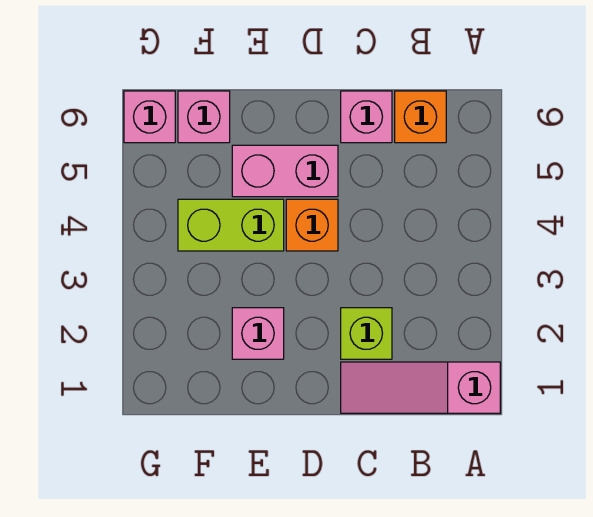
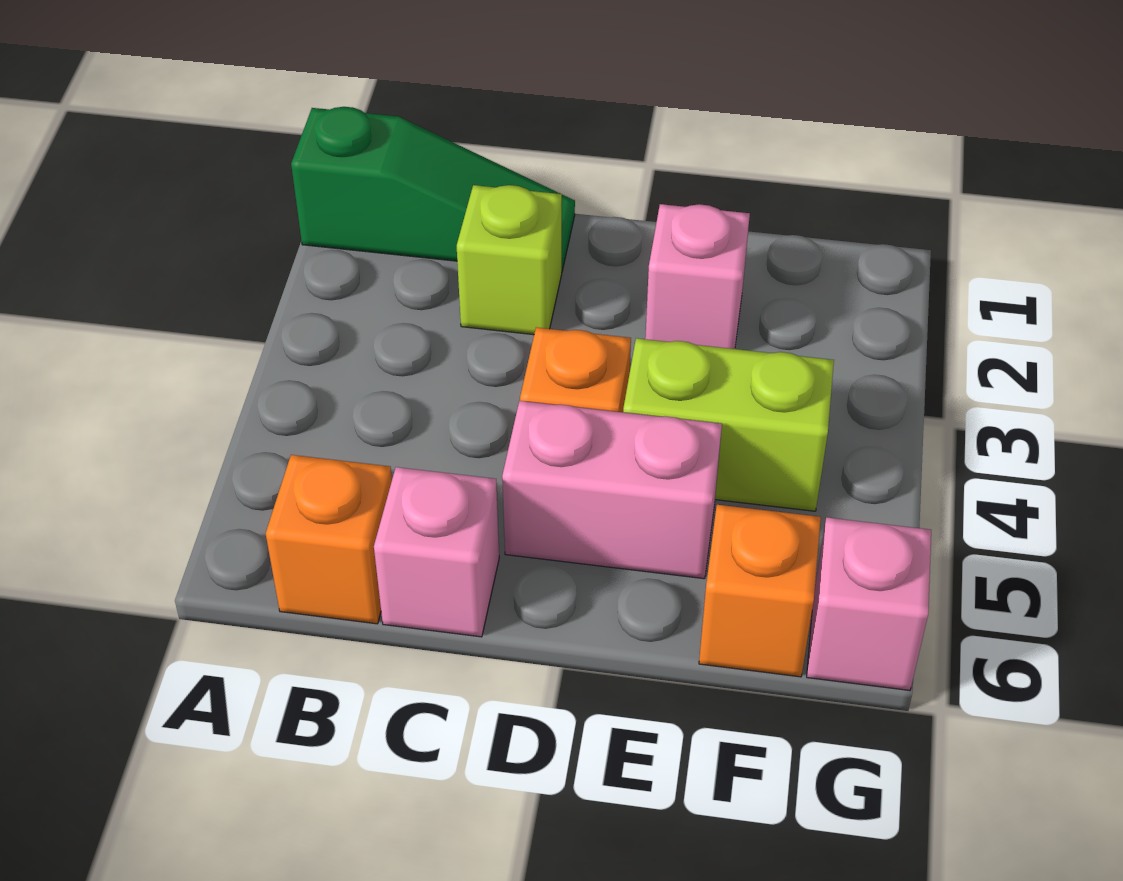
pink slope A1:C1 level 1 top A -> green slope A1:C1 level 1 top A
pink brick F6 level 1 -> orange brick F6 level 1

